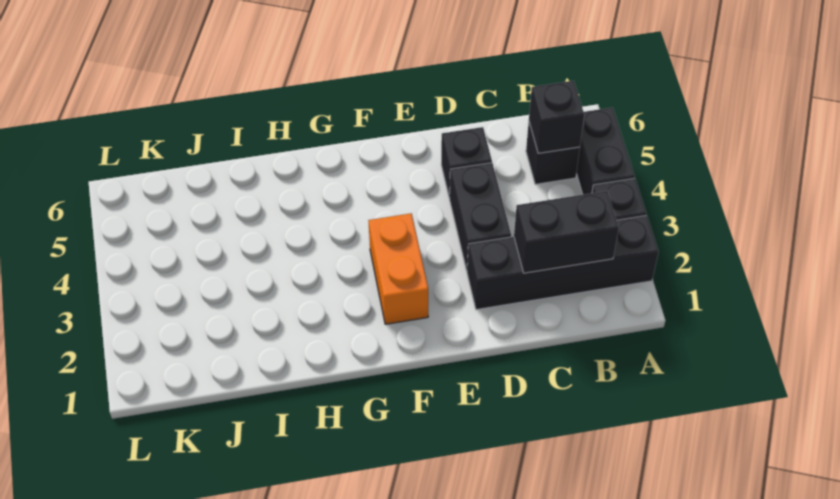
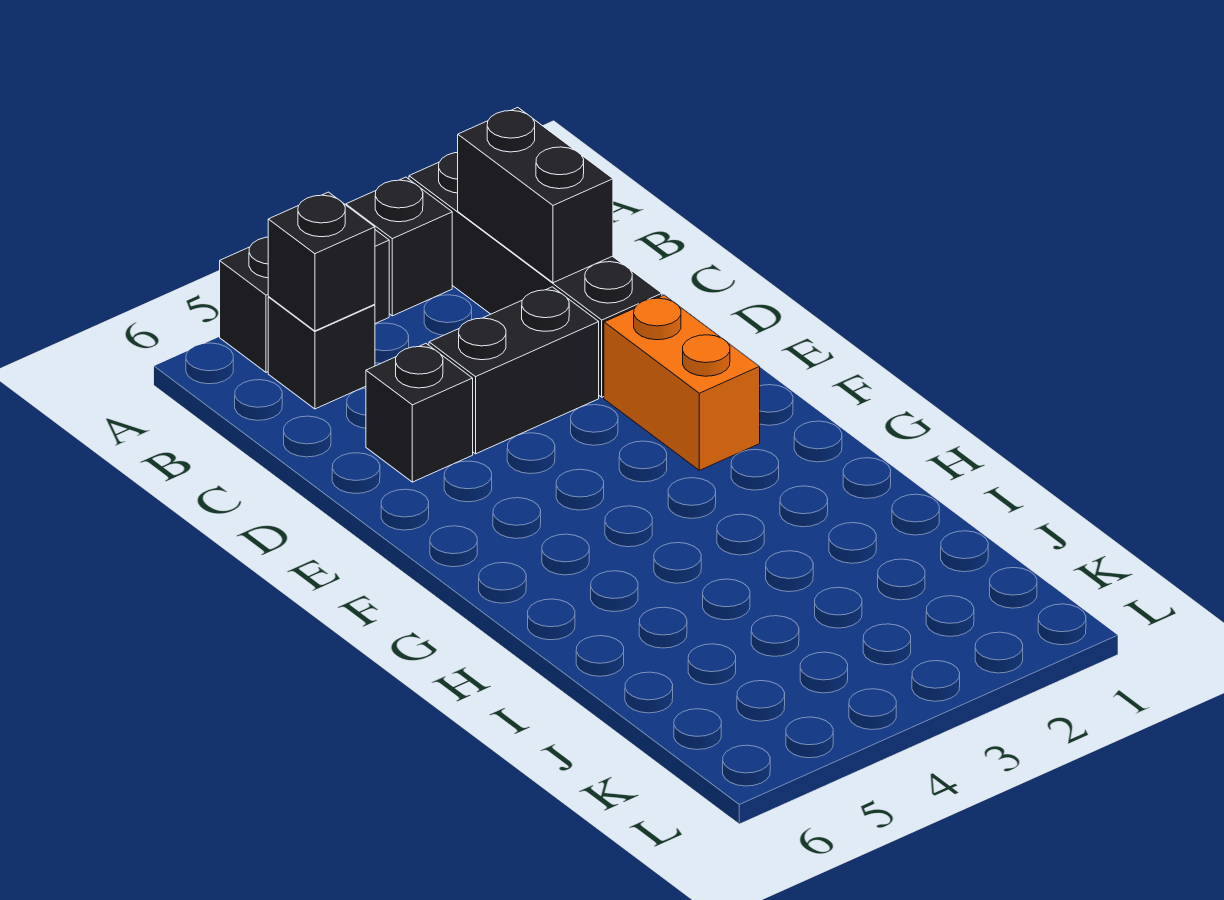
orange brick F2:F3 level 1 -> orange brick E2:F2 level 1

